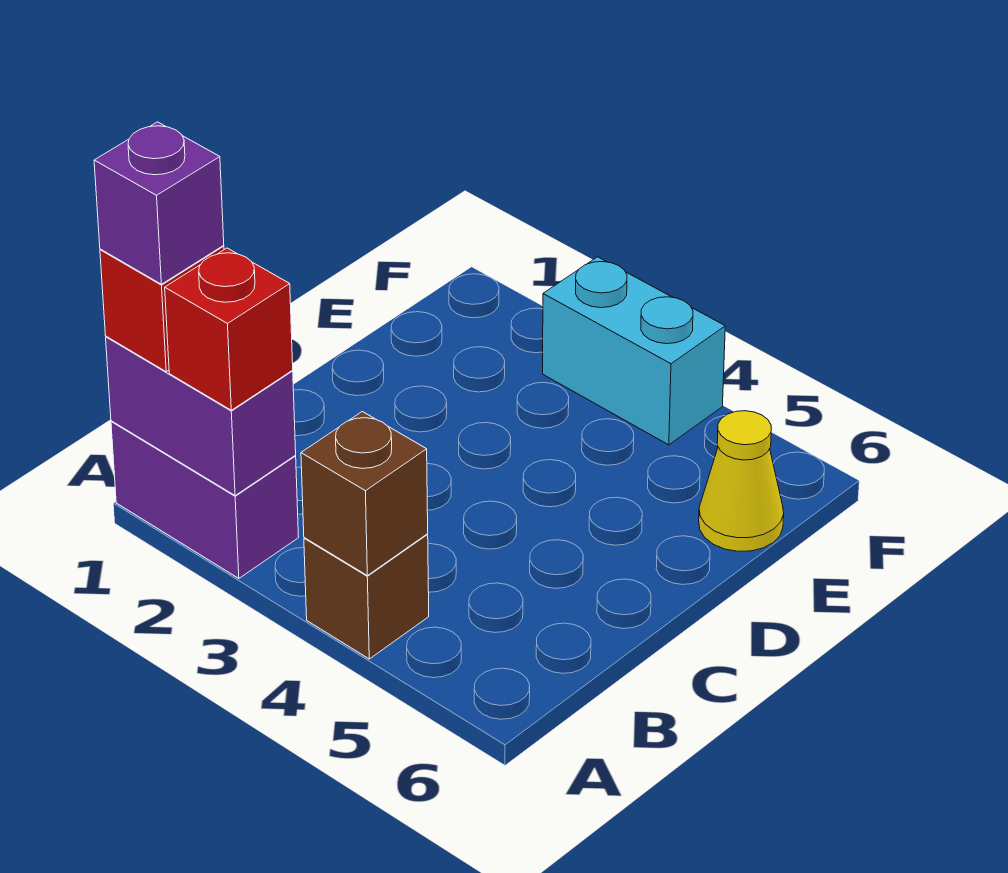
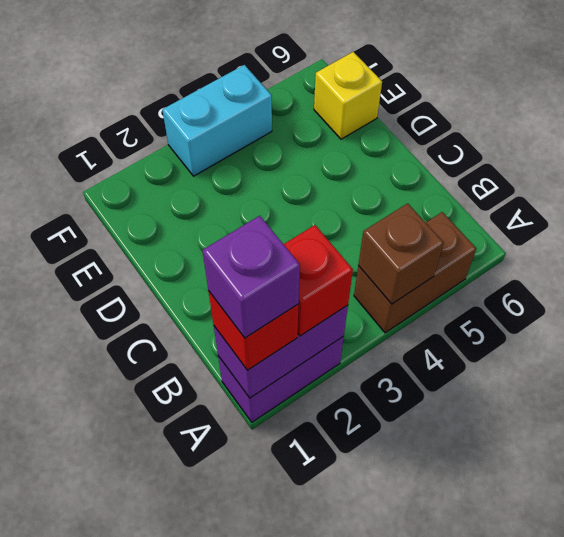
brown brick A4 level 1 -> brown brick A4:A5 level 1
yellow cone E6 level 1 -> yellow brick E6 level 1

